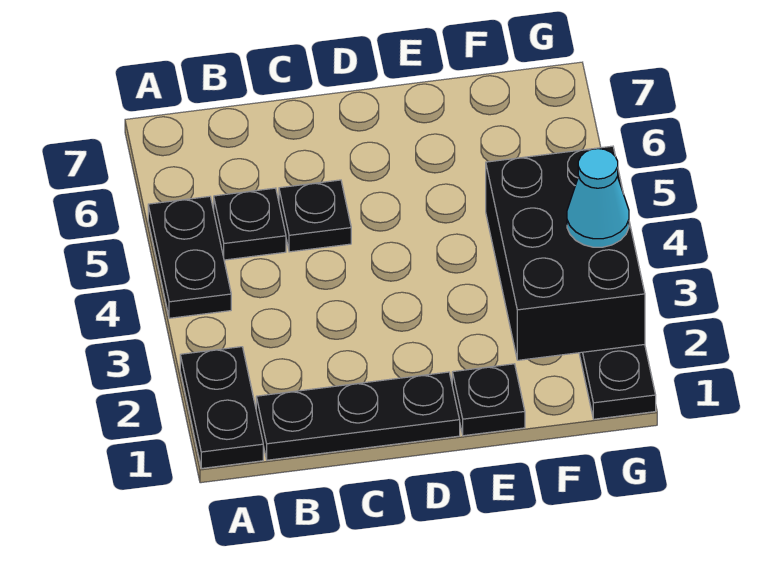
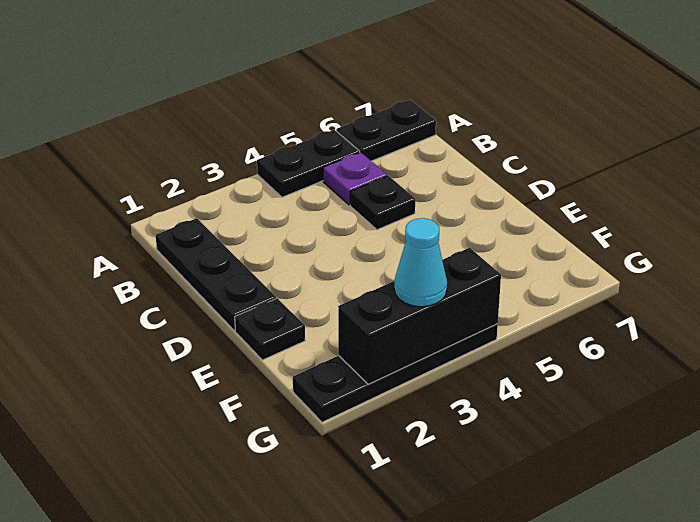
black plate A1:A2 level 1 -> black plate A6:A7 level 1
black plate B5 level 1 -> purple plate B5 level 1
black brick F2:G4 level 2 -> black brick G2:G4 level 2

